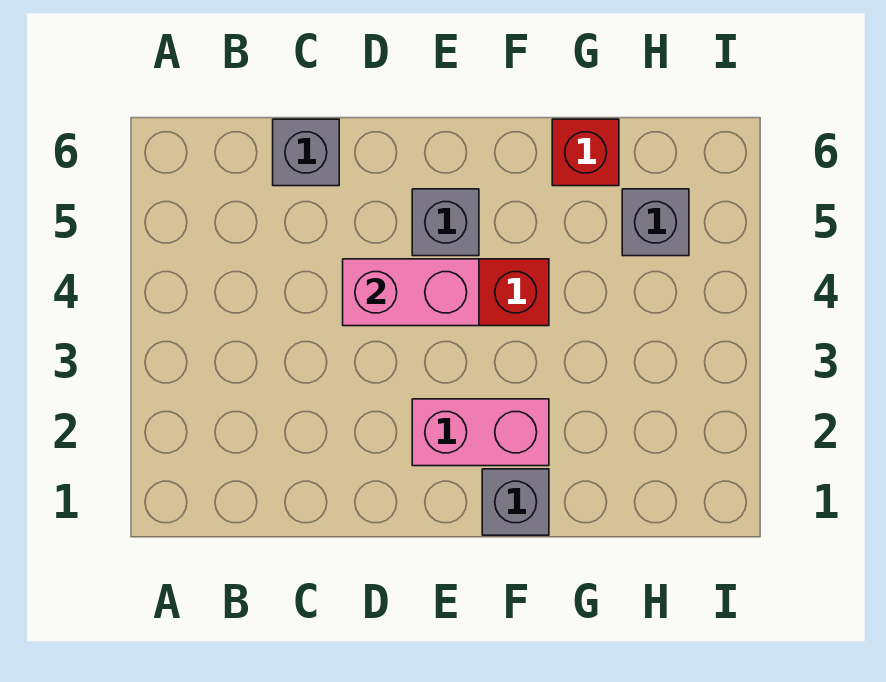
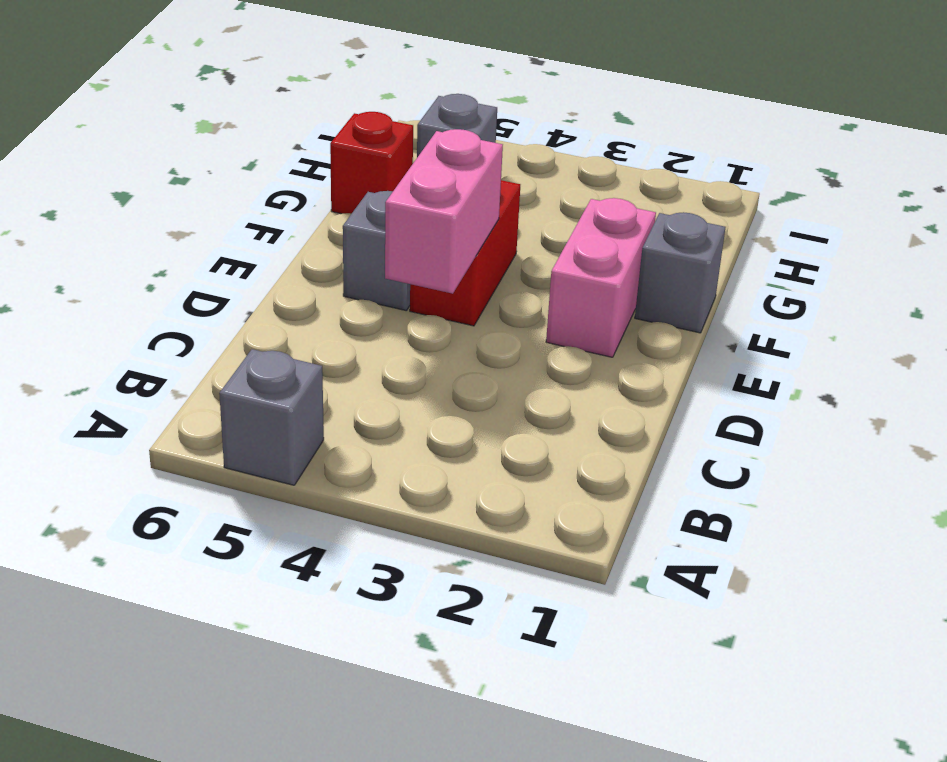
grey brick C6 level 1 -> grey brick A5 level 1

